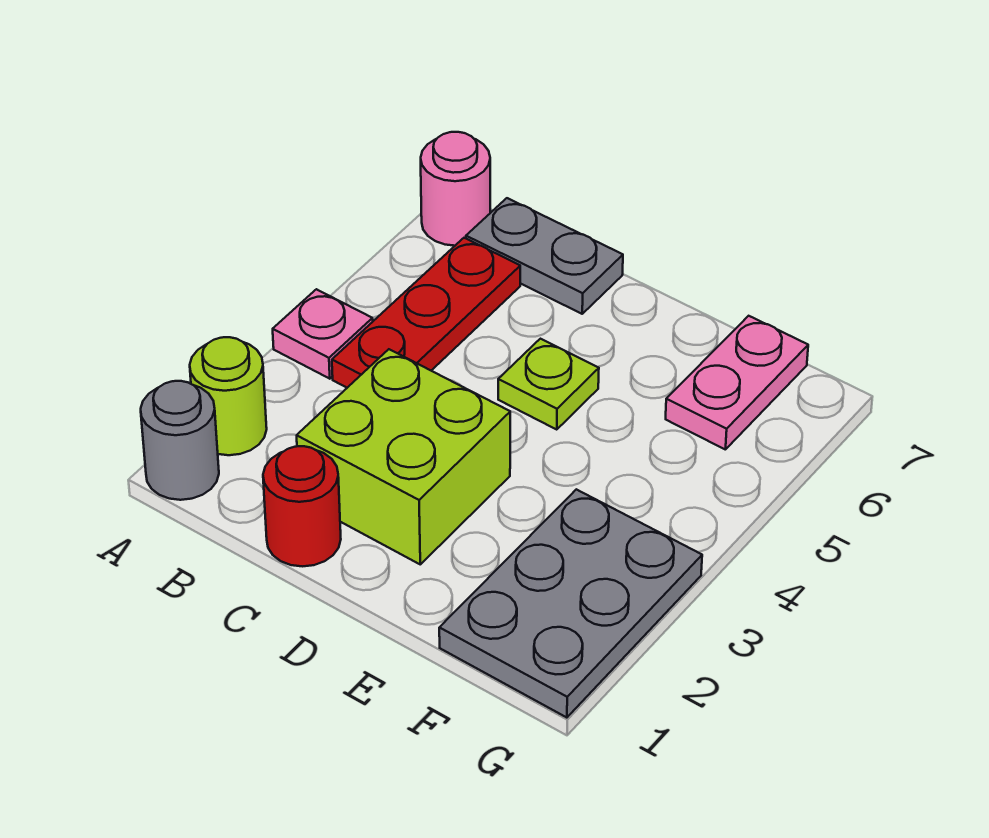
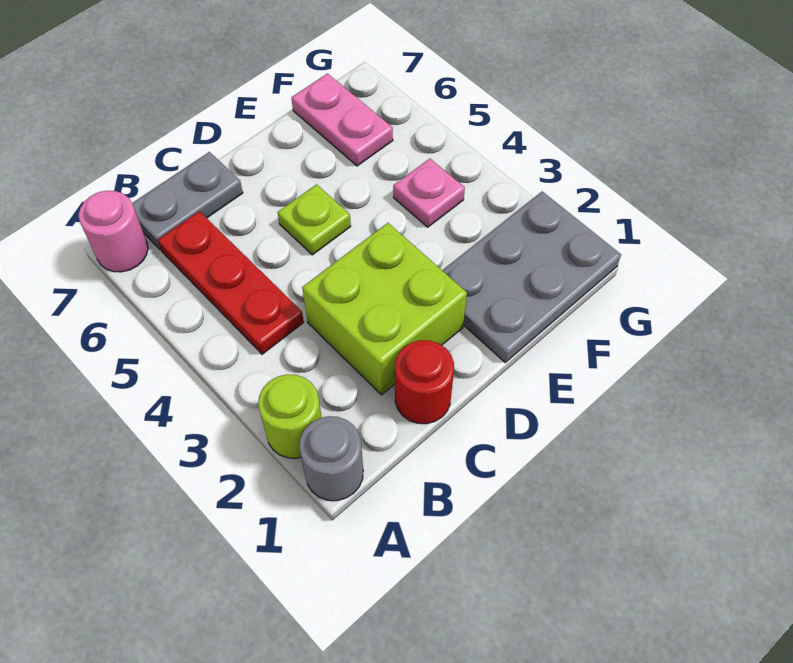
pink plate A4 level 1 -> pink plate F4 level 1
grey plate F1:G3 level 1 -> grey plate E1:G2 level 1

